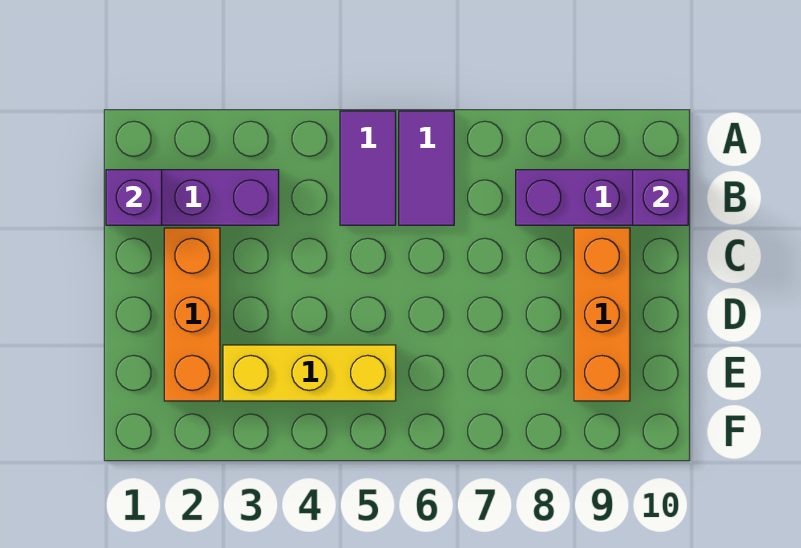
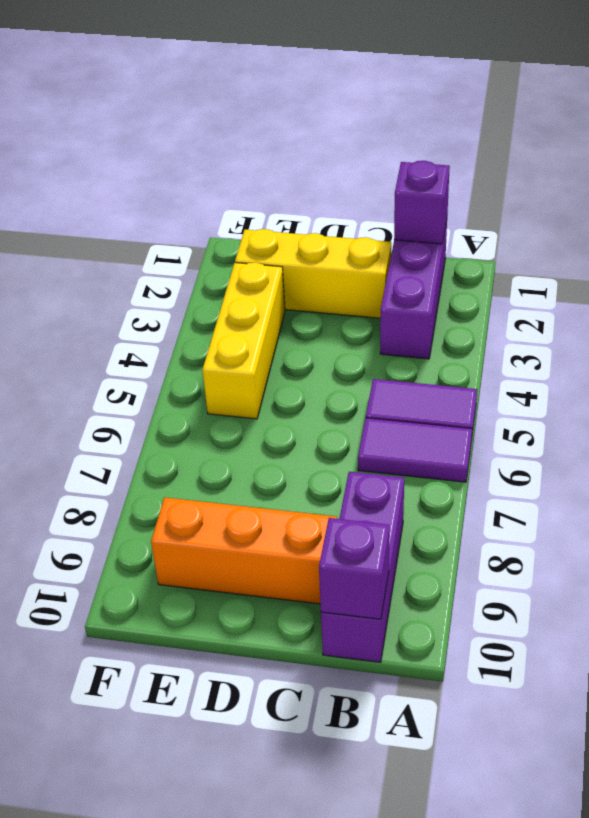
orange brick C2:E2 level 1 -> yellow brick C2:E2 level 1

